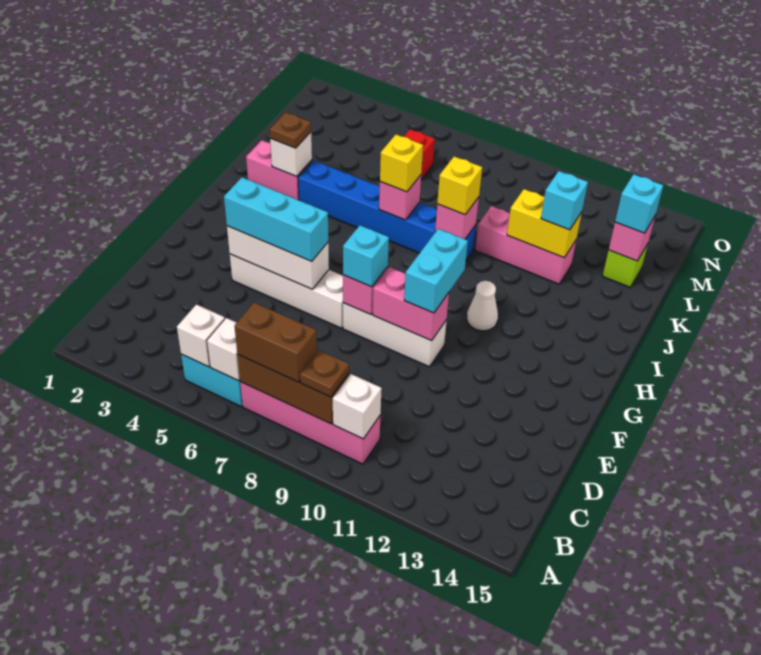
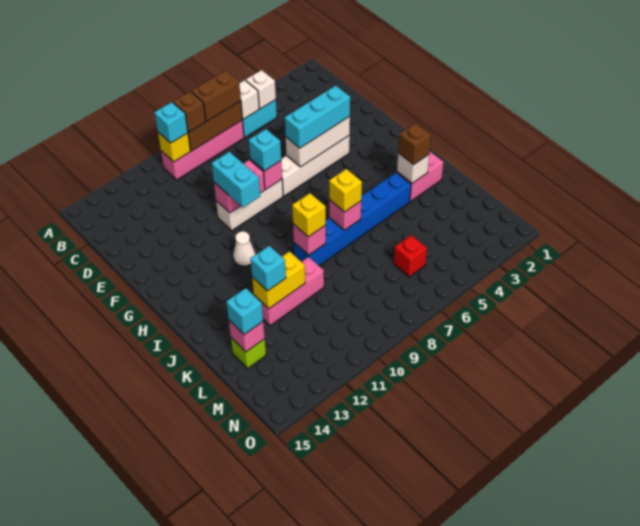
brown plate B9 level 3 -> brown brick B9 level 3
white brick B10 level 2 -> yellow brick B10 level 2
none -> cyan brick B10 level 3
brown plate J3 level 3 -> brown brick J3 level 3

